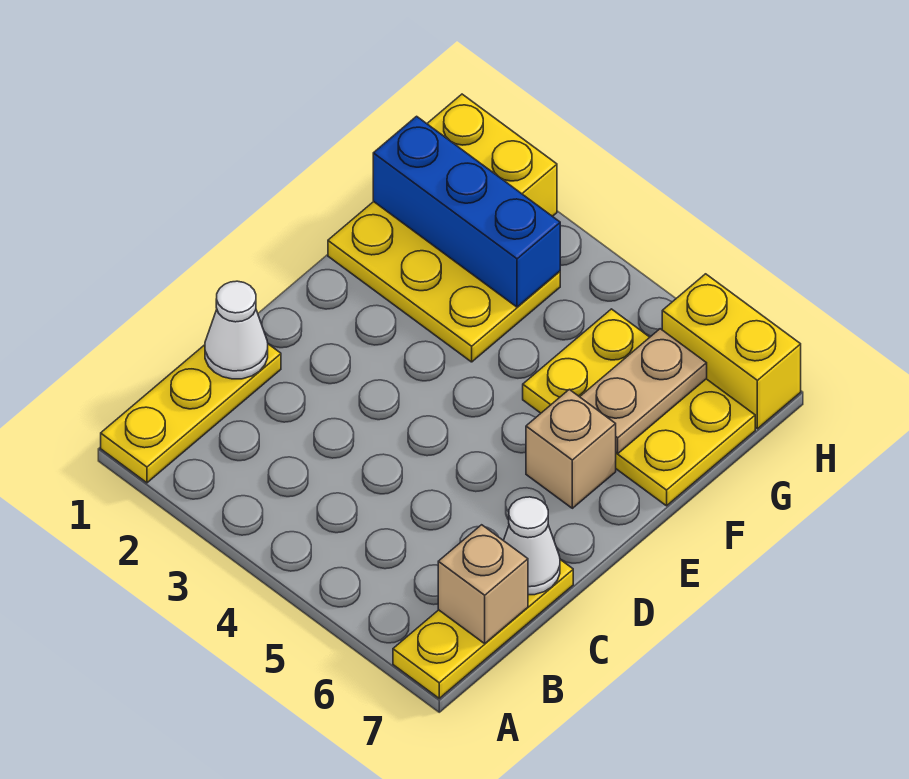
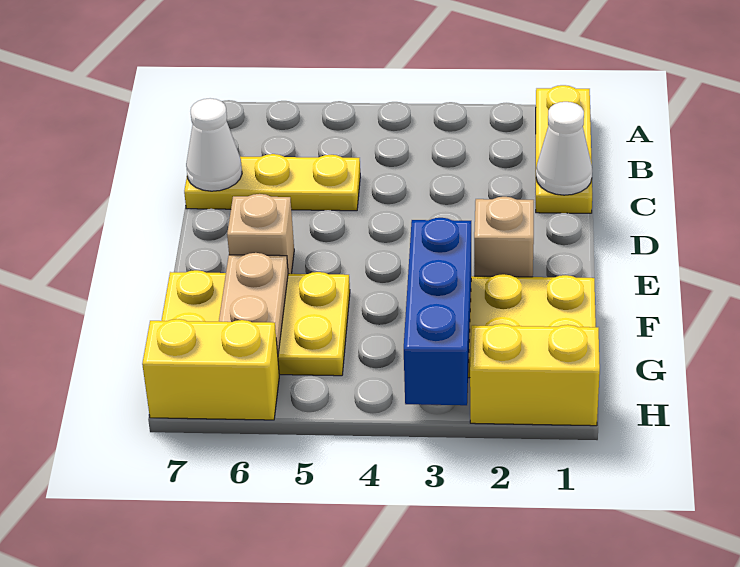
yellow plate A7:C7 level 1 -> yellow plate C5:C7 level 1
tan brick B7 level 2 -> tan brick E2 level 1
blue brick G1:G3 level 2 -> blue brick F3:H3 level 2

